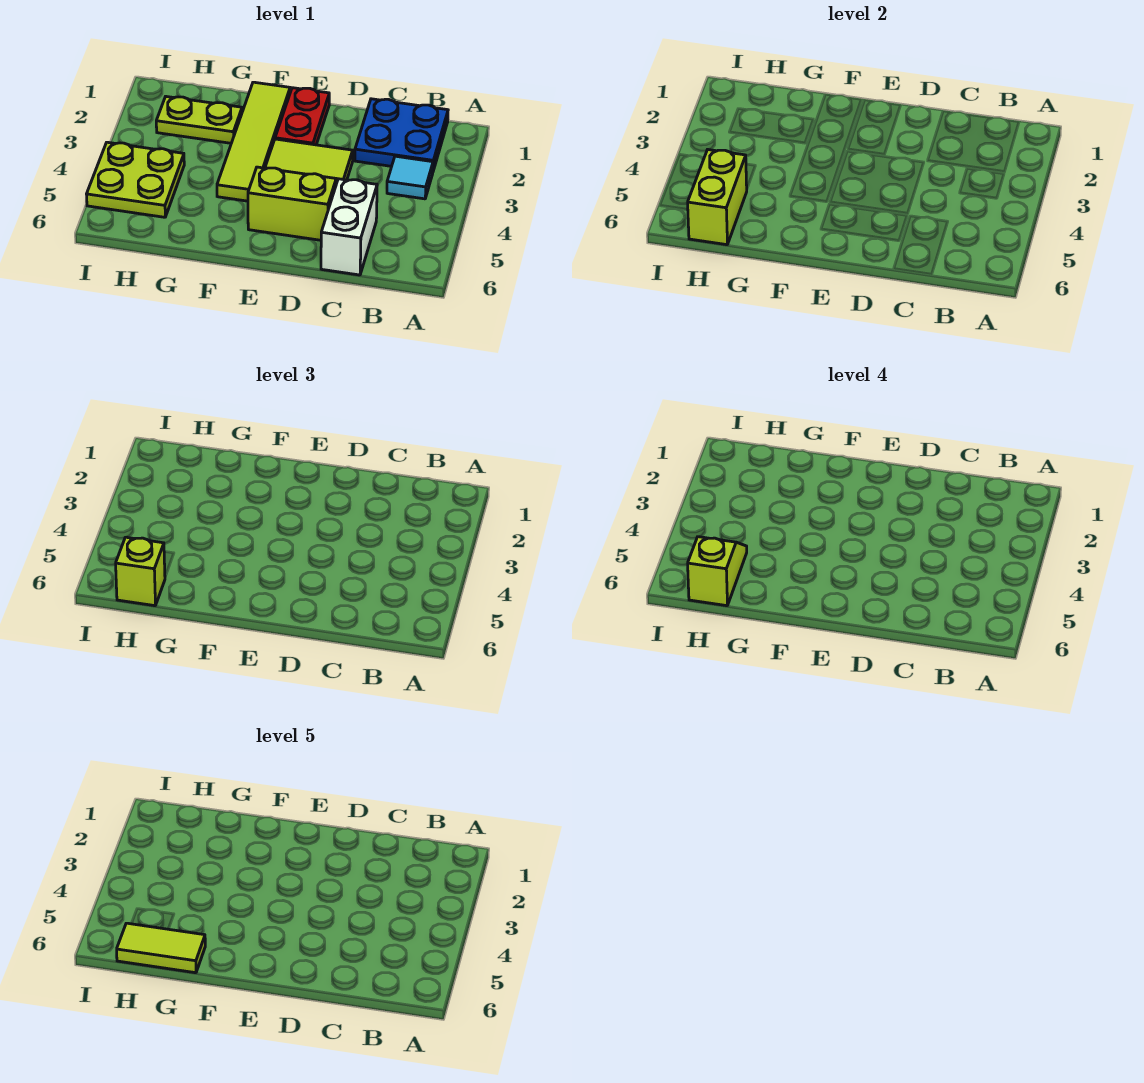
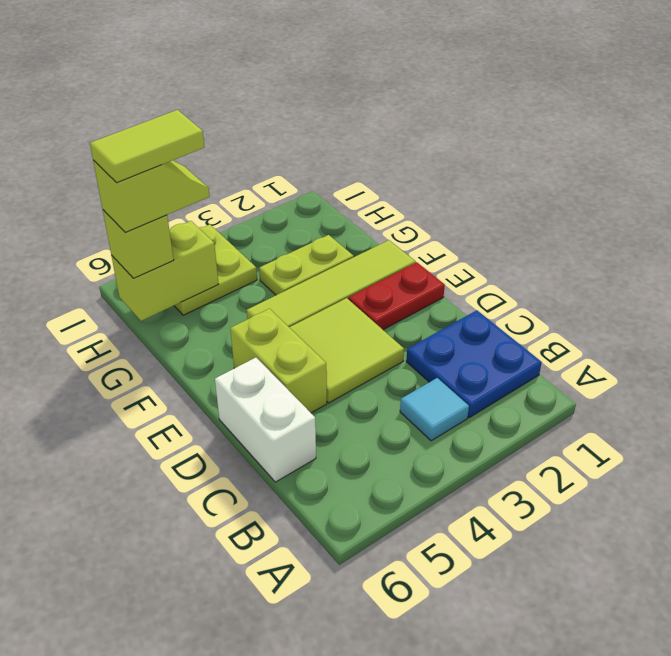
white brick C5:C6 level 1 -> white brick C6:D6 level 1
lime plate G2:H2 level 1 -> lime plate G2:G3 level 1
lime tile G6:H6 level 5 -> lime tile H5:H6 level 5

